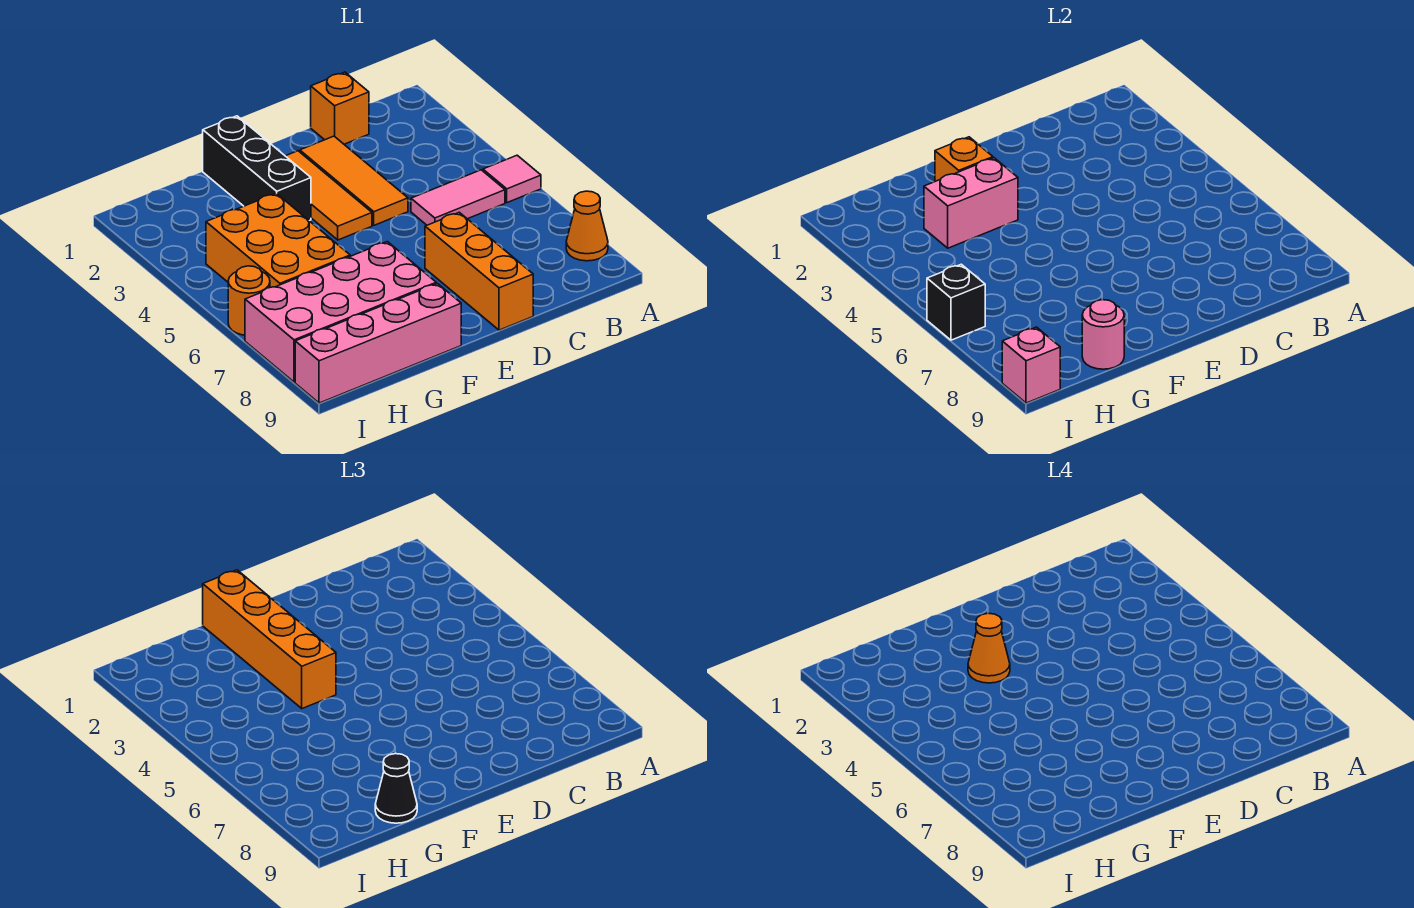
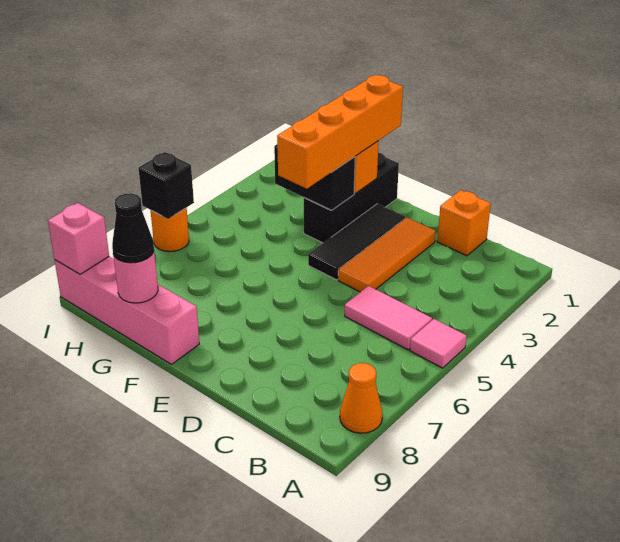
orange brick D7:D9 level 1 -> none
orange tile E2:E4 level 1 -> black tile E2:E4 level 1
pink brick F3:G3 level 2 -> black brick F3:G3 level 2
orange cone F3 level 4 -> none
pink brick F7:I8 level 1 -> none
orange brick G4:H6 level 1 -> none

